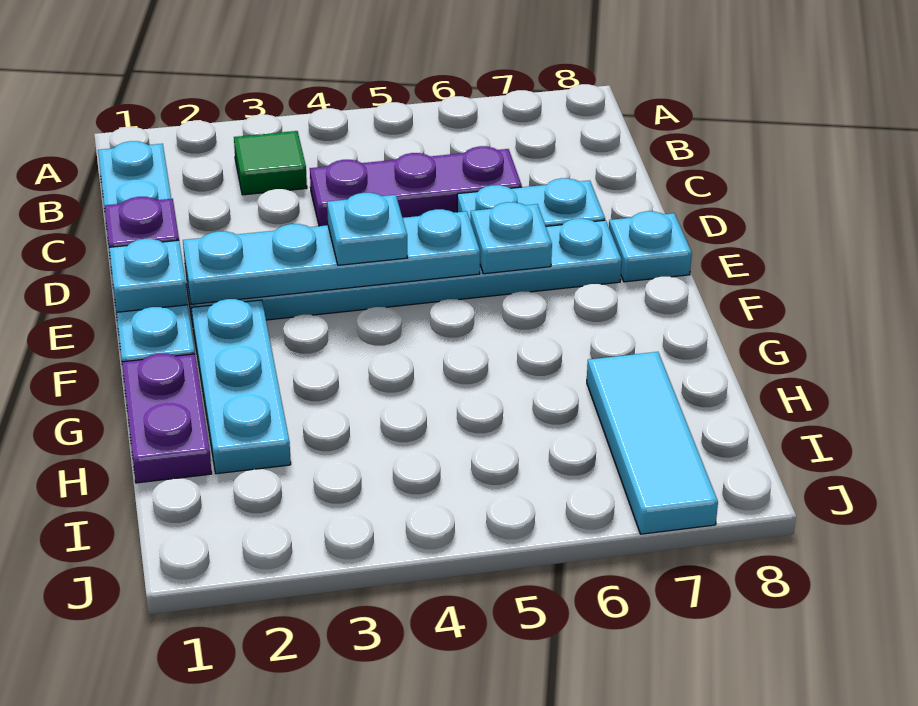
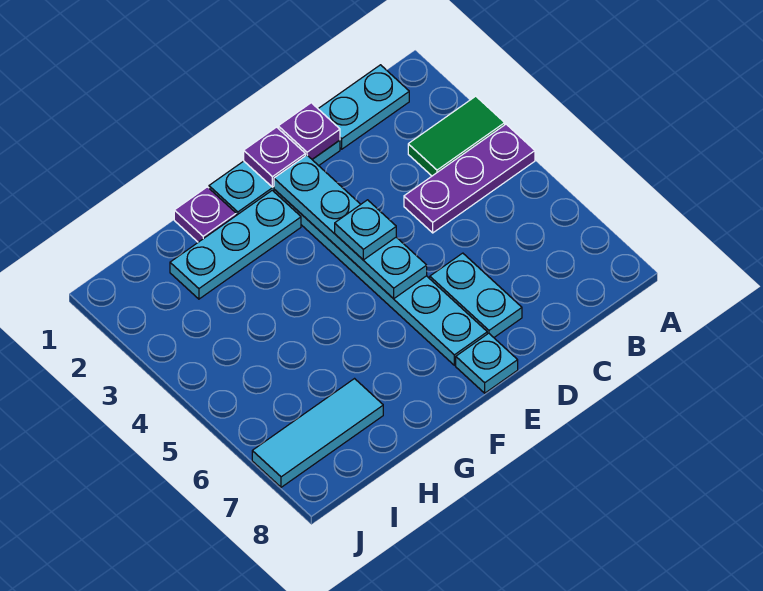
green tile B3 level 1 -> green tile A3:B3 level 1
purple plate C4:C6 level 1 -> purple plate A4:C4 level 1
cyan plate E1 level 2 -> purple plate E1 level 2
cyan plate E6 level 2 -> none
purple plate G1:H1 level 1 -> purple plate G1 level 1

